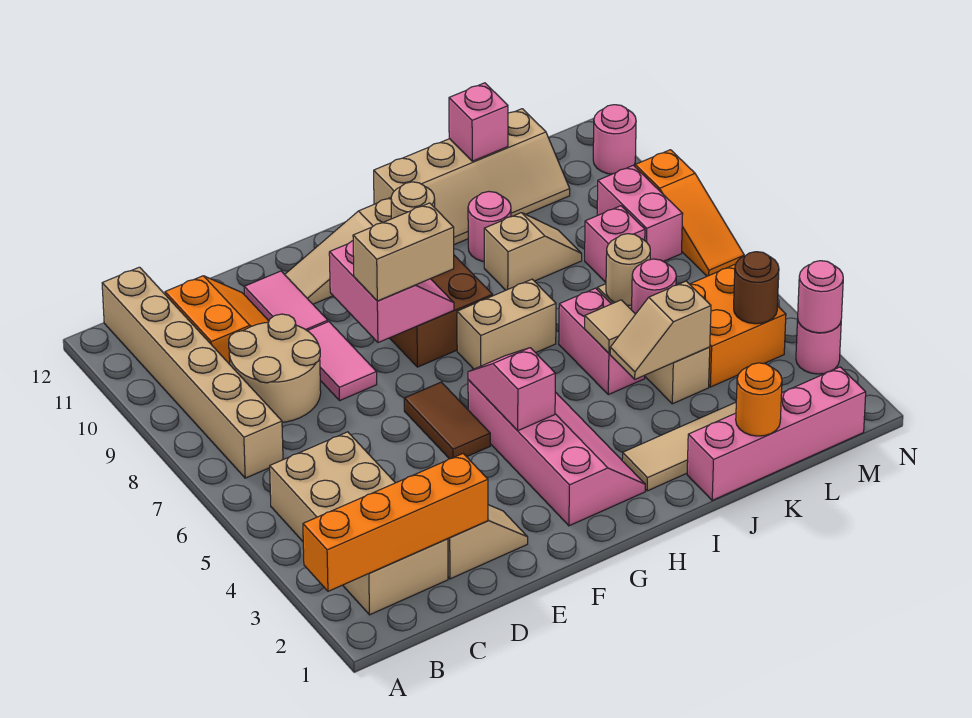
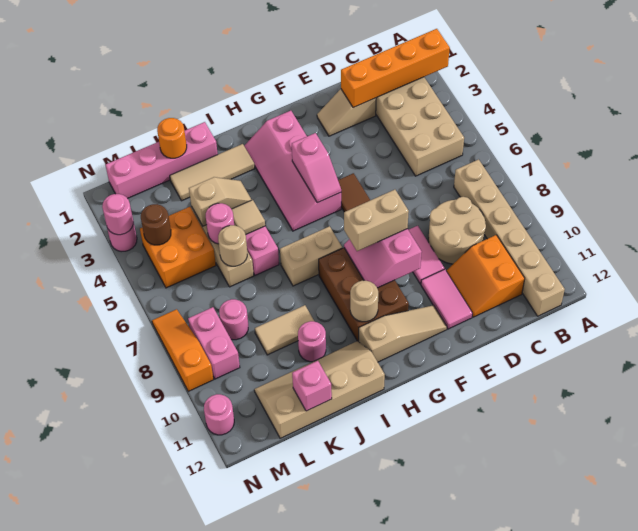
tan slope J9:K9 level 1 top J -> tan tile J9:K9 level 1
pink brick L8 level 1 -> pink round brick L8 level 1

